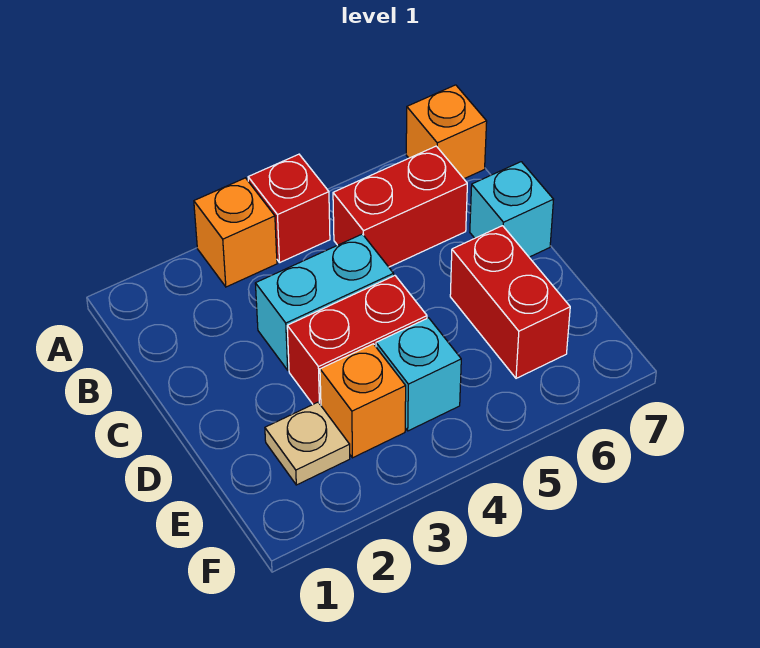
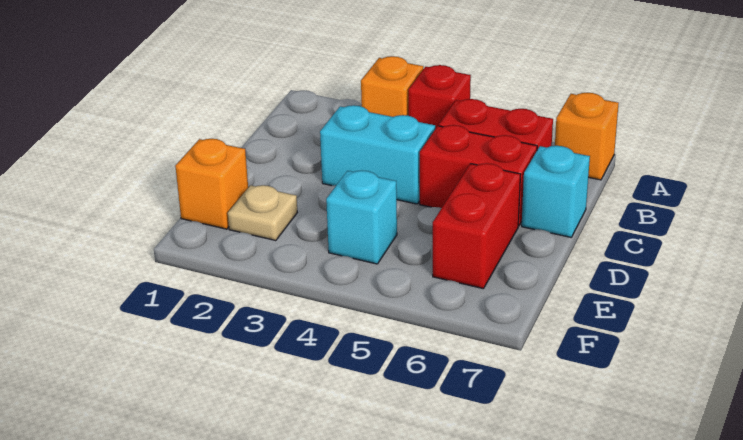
red brick D3:D4 level 1 -> red brick C5:C6 level 1
orange brick E3 level 1 -> orange brick E1 level 1

